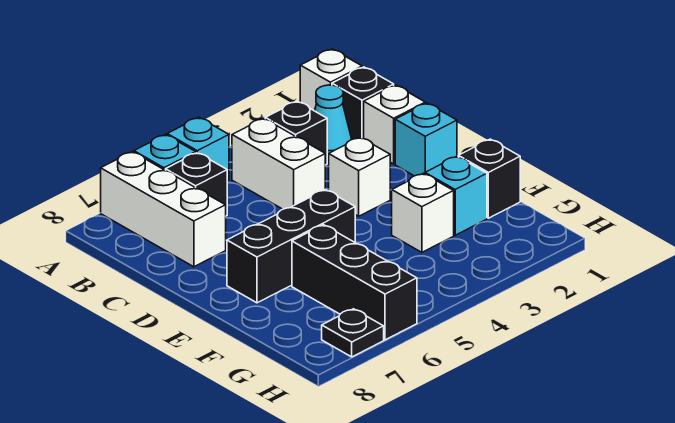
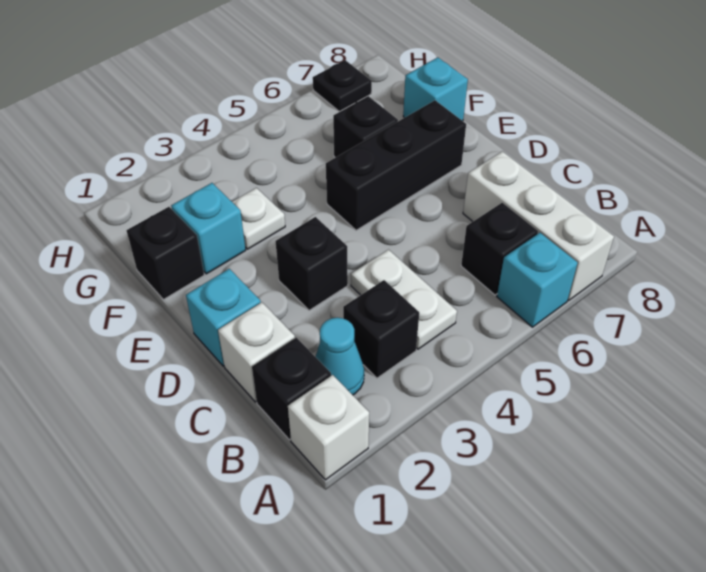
cyan brick A5 level 1 -> cyan brick F8 level 1
white brick B4:C4 level 1 -> white plate B4:C4 level 1
white brick D3 level 1 -> black brick D3 level 1
white brick F3 level 1 -> white plate F3 level 1
black brick F6:H6 level 1 -> black brick F6 level 1

